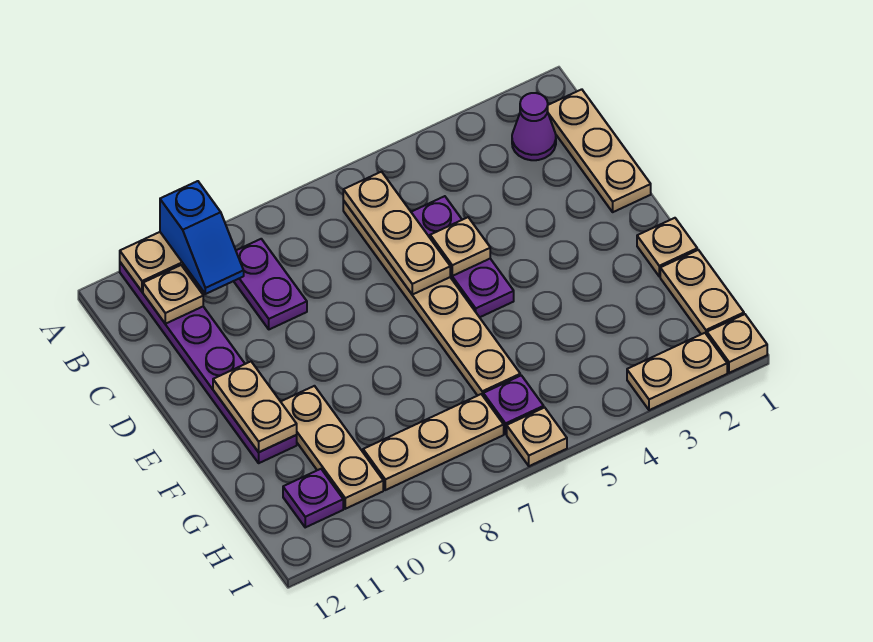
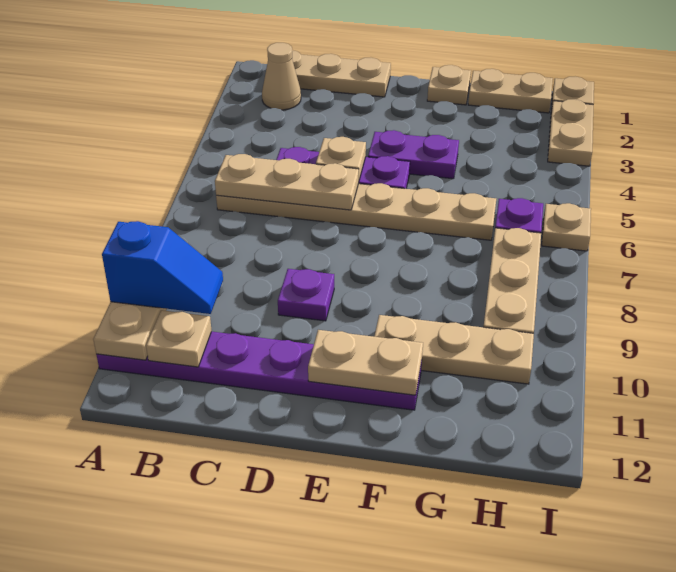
purple cone B2 level 1 -> tan cone B2 level 1
purple plate B9:C9 level 1 -> purple plate E4:F4 level 1
purple plate H11 level 1 -> purple plate D9 level 1

